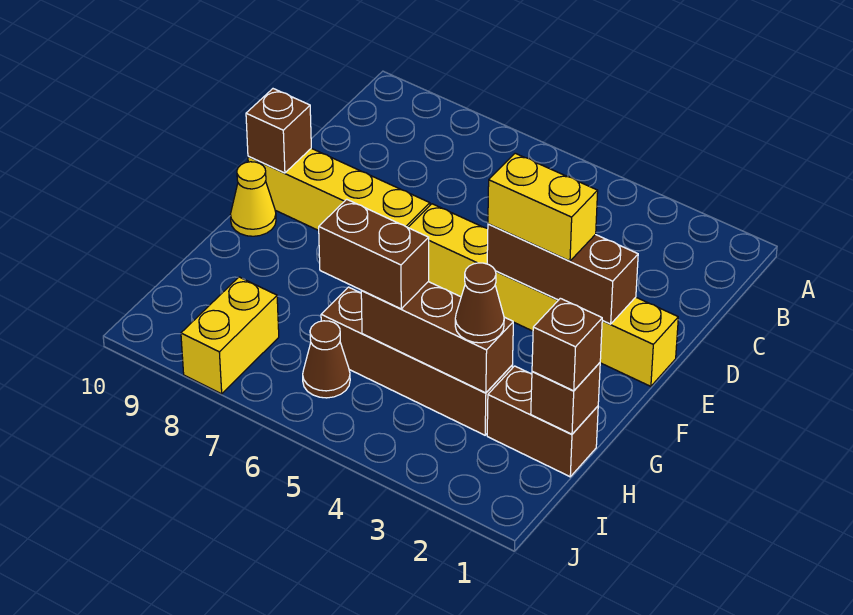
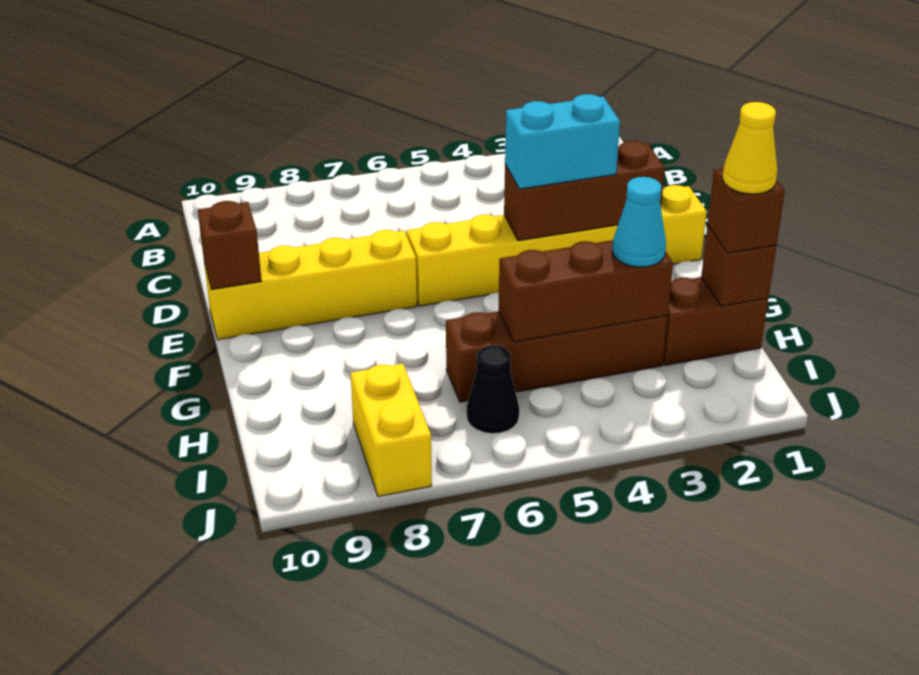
yellow brick E3:E4 level 3 -> cyan brick E3:E4 level 3
yellow cone F10 level 1 -> yellow cone H1 level 4
brown cone H3 level 3 -> cyan cone H3 level 3
brown brick H5:H6 level 3 -> none
brown cone I6 level 1 -> black cone I6 level 1

